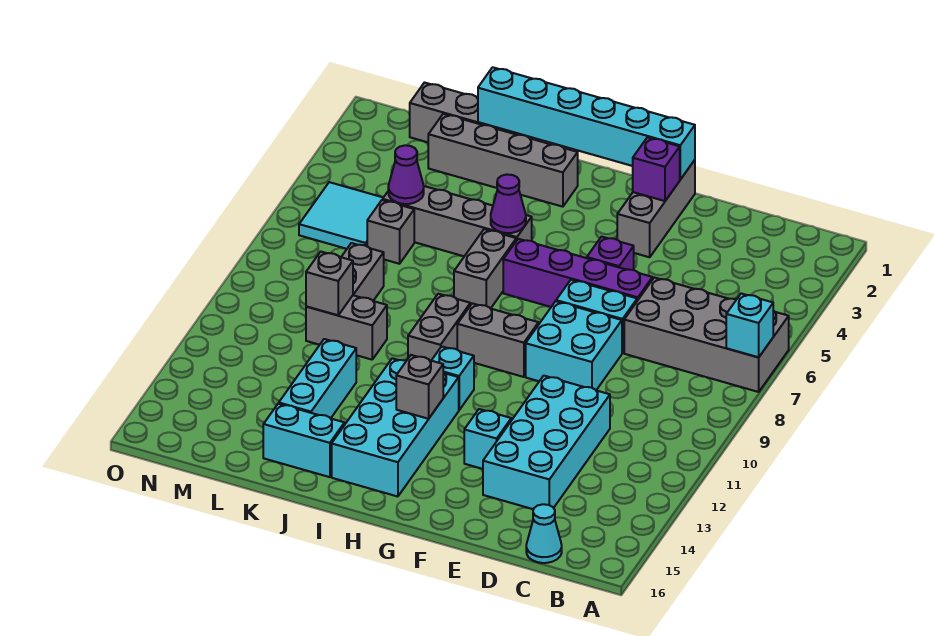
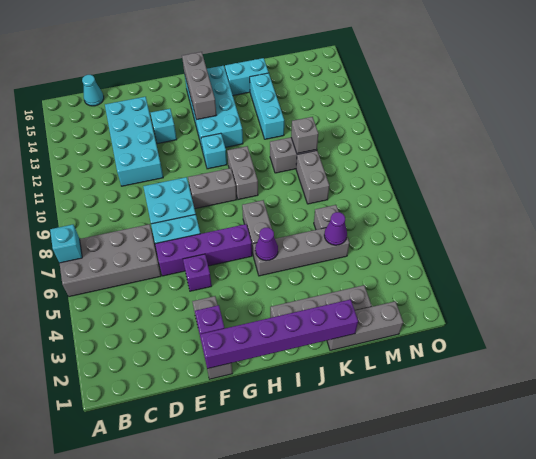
cyan brick F1:K1 level 2 -> purple brick F1:K1 level 2
grey brick H13 level 2 -> grey brick H13:H15 level 2
cyan tile M5:N6 level 1 -> none

